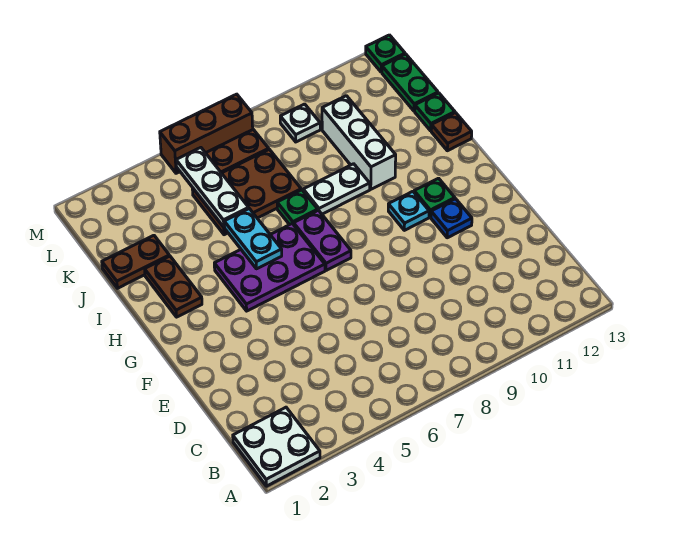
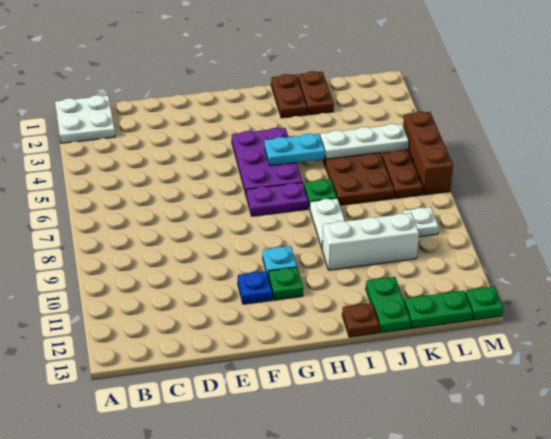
brown plate H2:I2 level 1 -> brown plate I1:I2 level 1
green plate J13 level 1 -> green plate J12:J13 level 1

